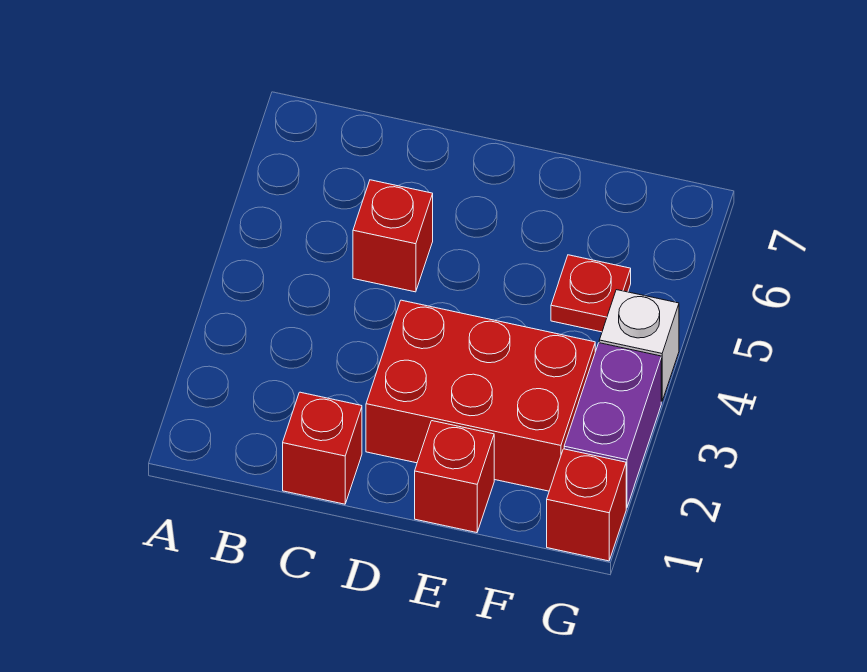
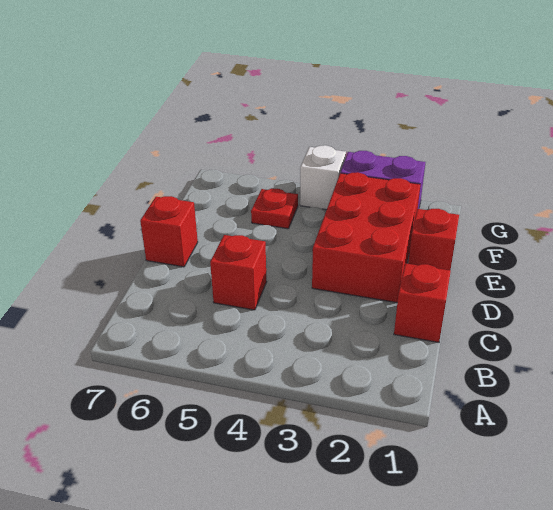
red brick G1 level 1 -> red brick D7 level 1

